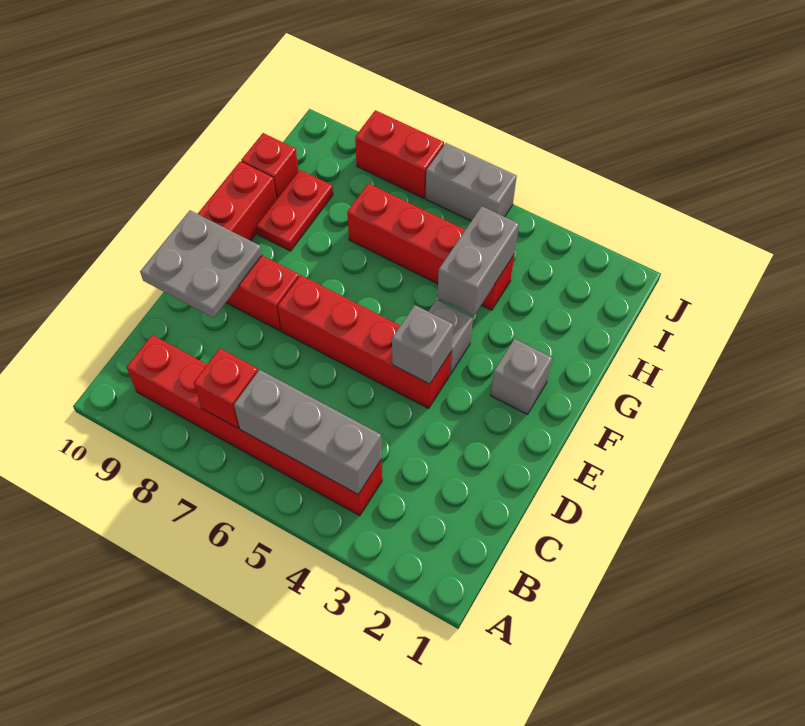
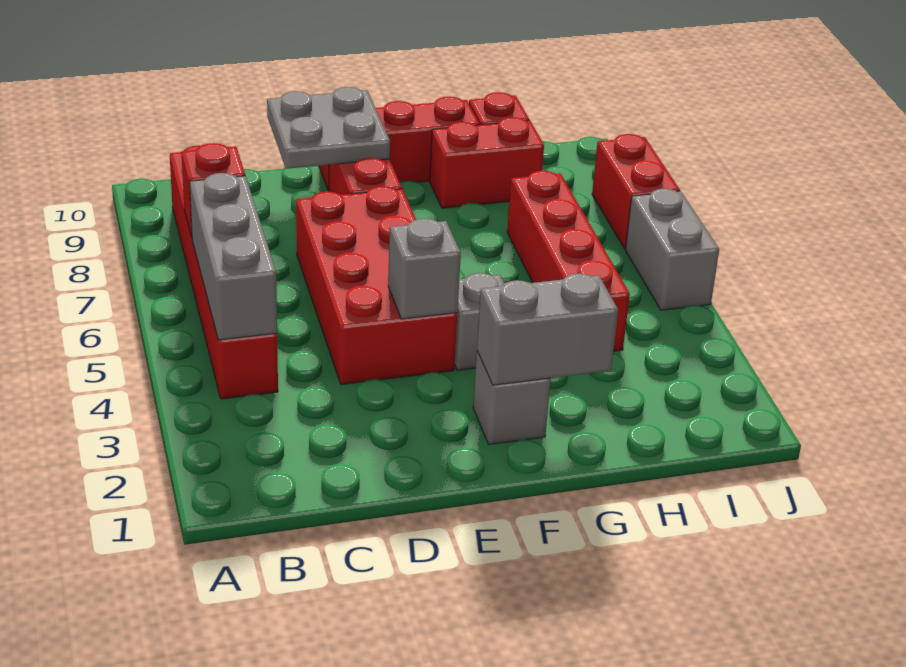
red brick E4:E7 level 1 -> red brick D4:E7 level 1
grey brick G4:H4 level 2 -> grey brick F2:G2 level 2
red plate G9:H9 level 1 -> red brick G9:H9 level 1

